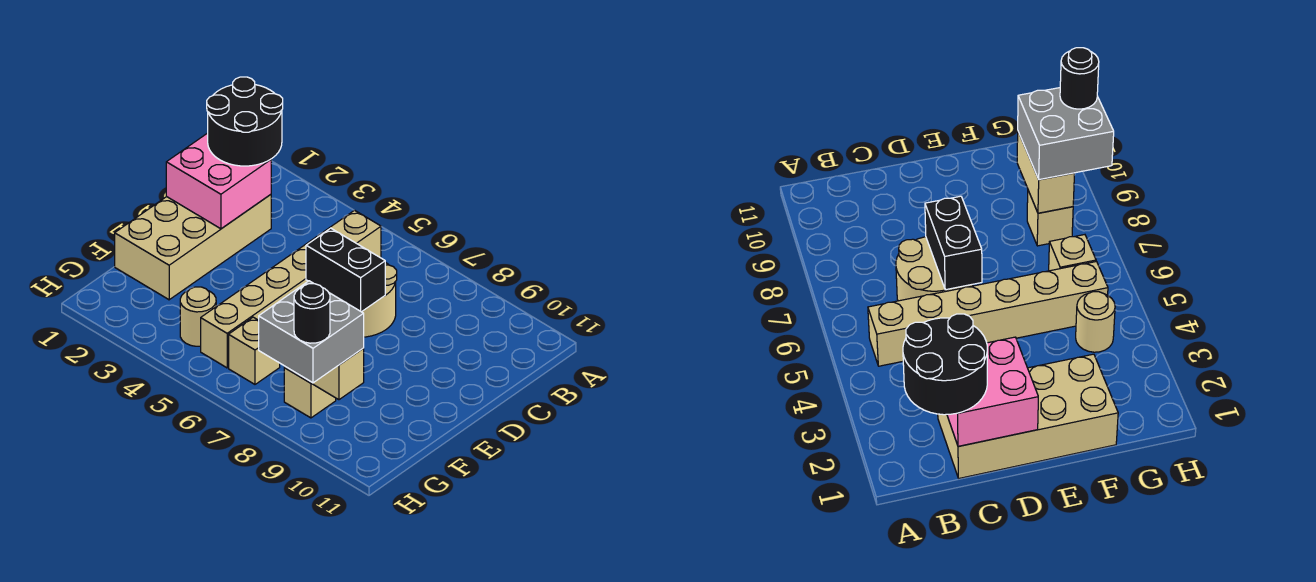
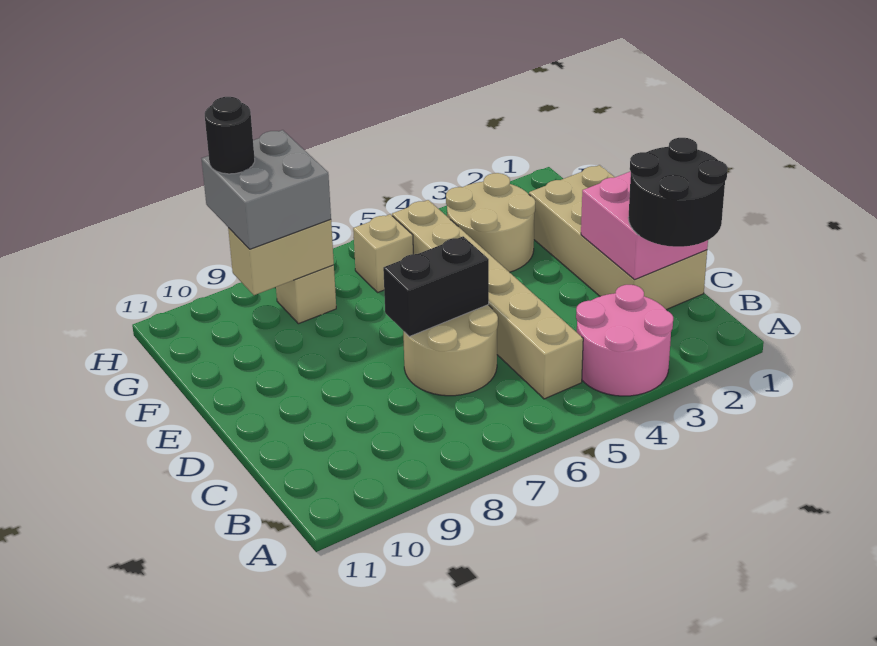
none -> pink round brick A3:B4 level 1
tan round brick G4 level 1 -> tan round brick F3:G4 level 1

